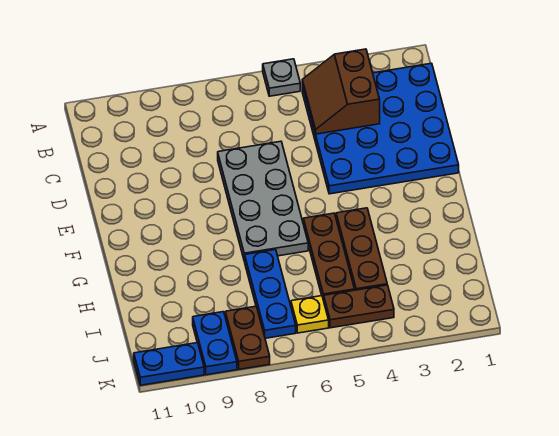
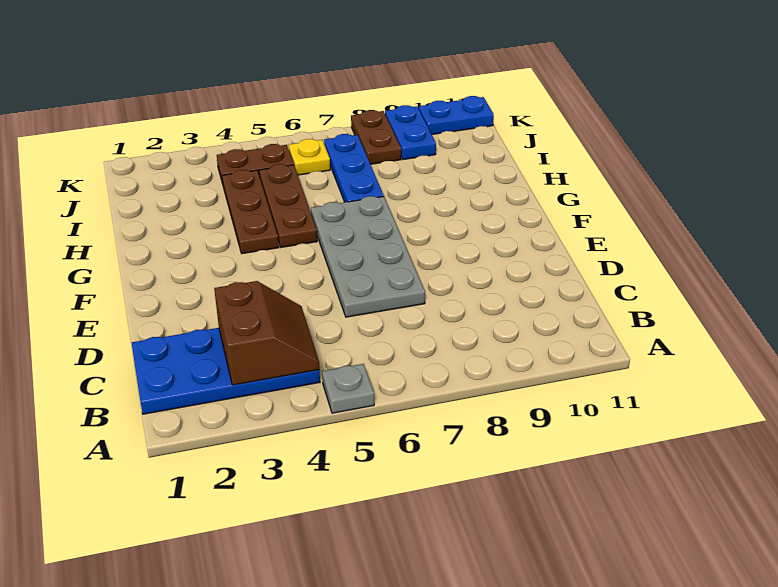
blue plate B1:E4 level 1 -> blue plate B1:C4 level 1

